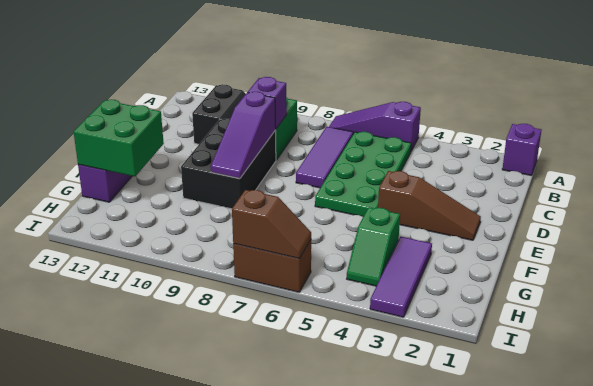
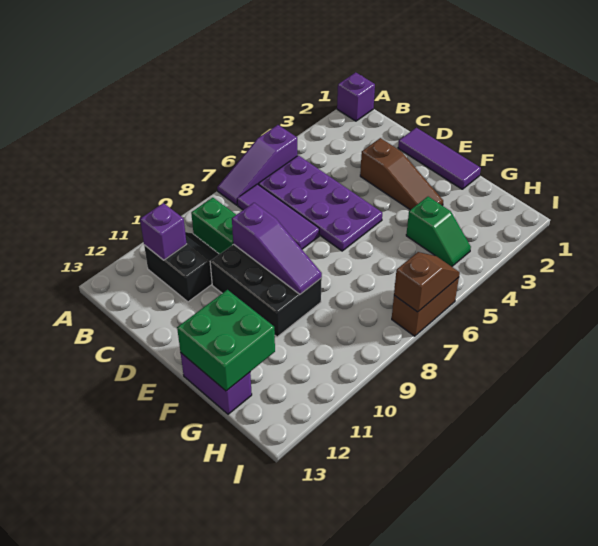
green plate B5:E6 level 1 -> purple plate B5:E6 level 1
purple brick C9 level 2 -> purple brick B11 level 2
brown slope E2:E4 level 1 top 4 -> brown slope D3:F3 level 1 top D
purple tile G3:I3 level 1 -> purple tile D1:F1 level 1

